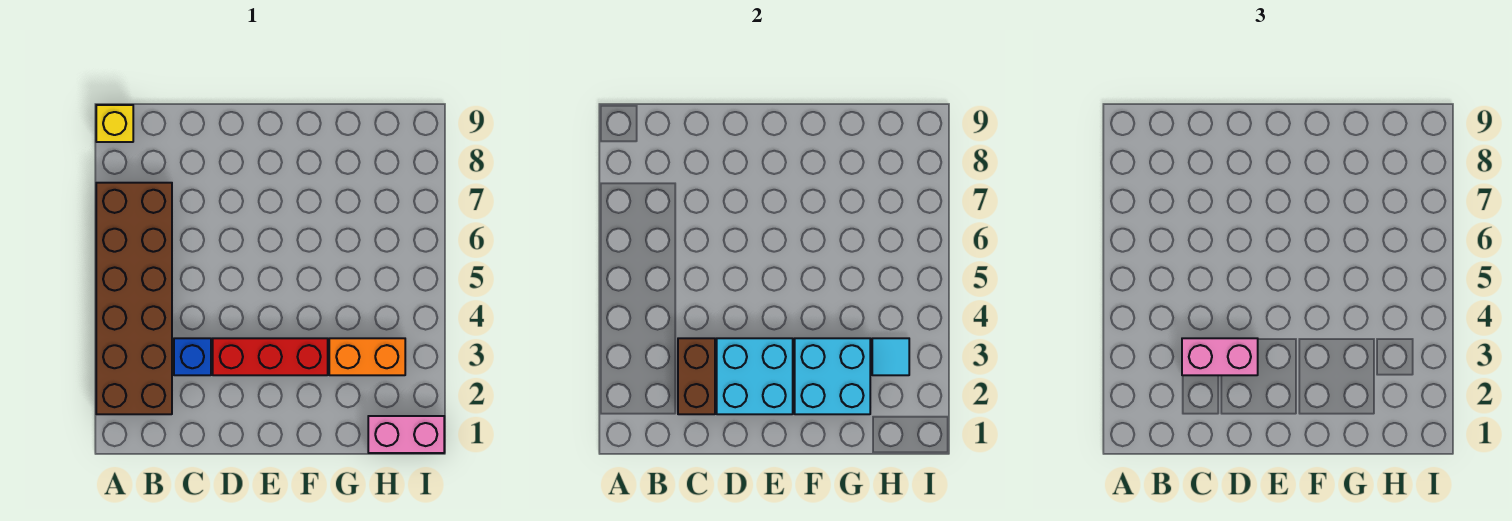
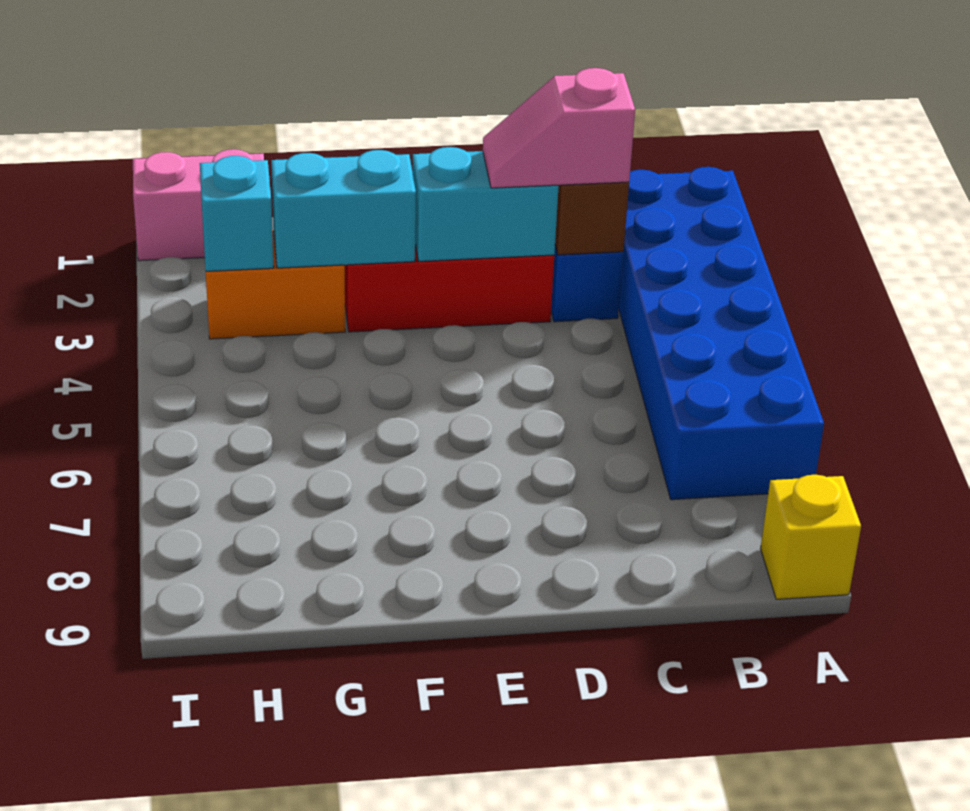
brown brick A2:B7 level 1 -> blue brick A2:B7 level 1
pink brick C3:D3 level 3 -> pink slope C3:D3 level 3 top C
cyan brick D2:E3 level 2 -> cyan brick D3:E3 level 2
cyan brick F2:G3 level 2 -> cyan brick F3:G3 level 2
cyan tile H3 level 2 -> cyan brick H3 level 2

